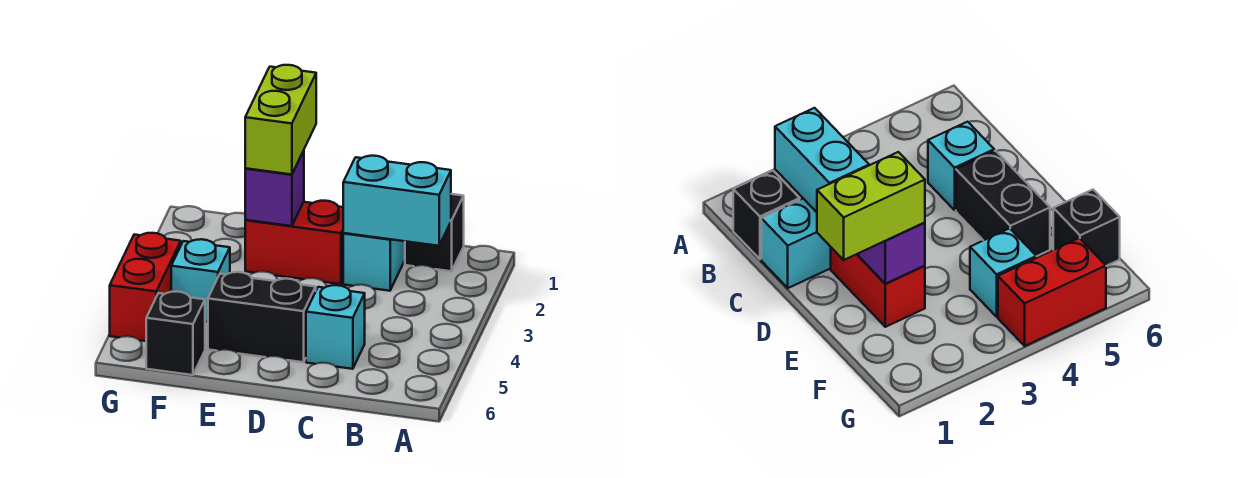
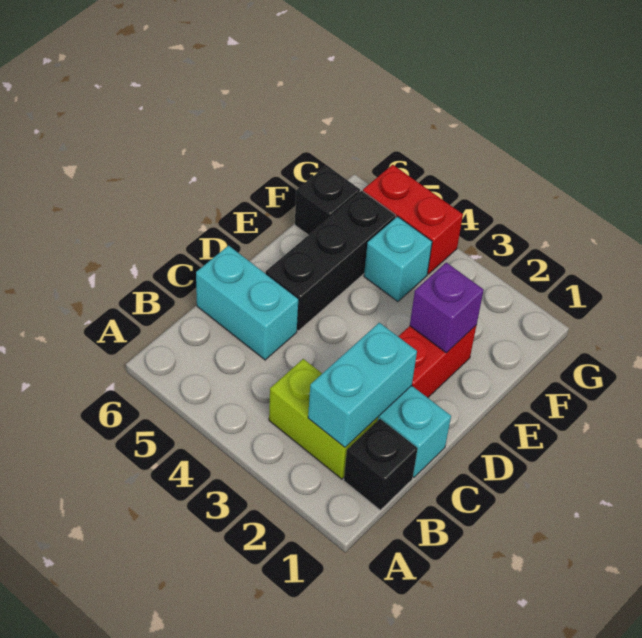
cyan brick C5 level 1 -> cyan brick C5:C6 level 1
black brick D5:E5 level 1 -> black brick D5:F5 level 1
lime brick E1:E2 level 3 -> lime brick B2:B3 level 1

